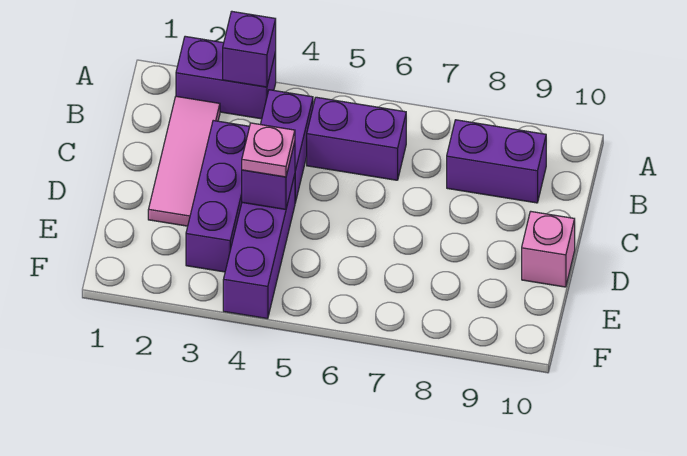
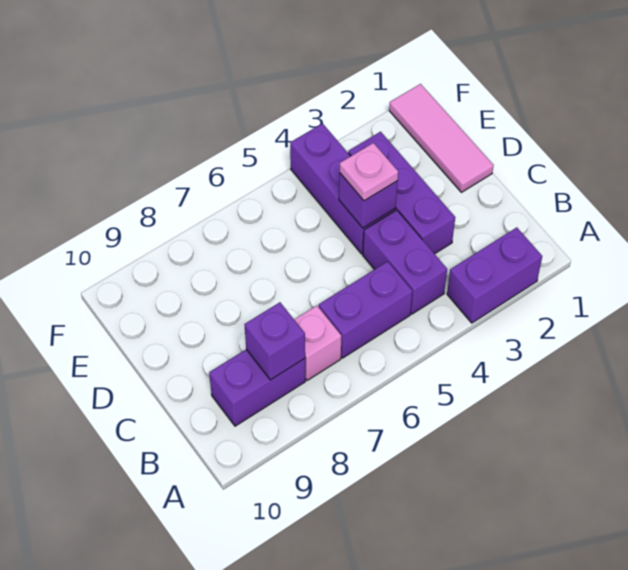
purple brick A3 level 2 -> purple brick B8 level 2
pink tile B2:D2 level 1 -> pink tile D1:F1 level 1
pink brick D10 level 1 -> pink brick B7 level 1

